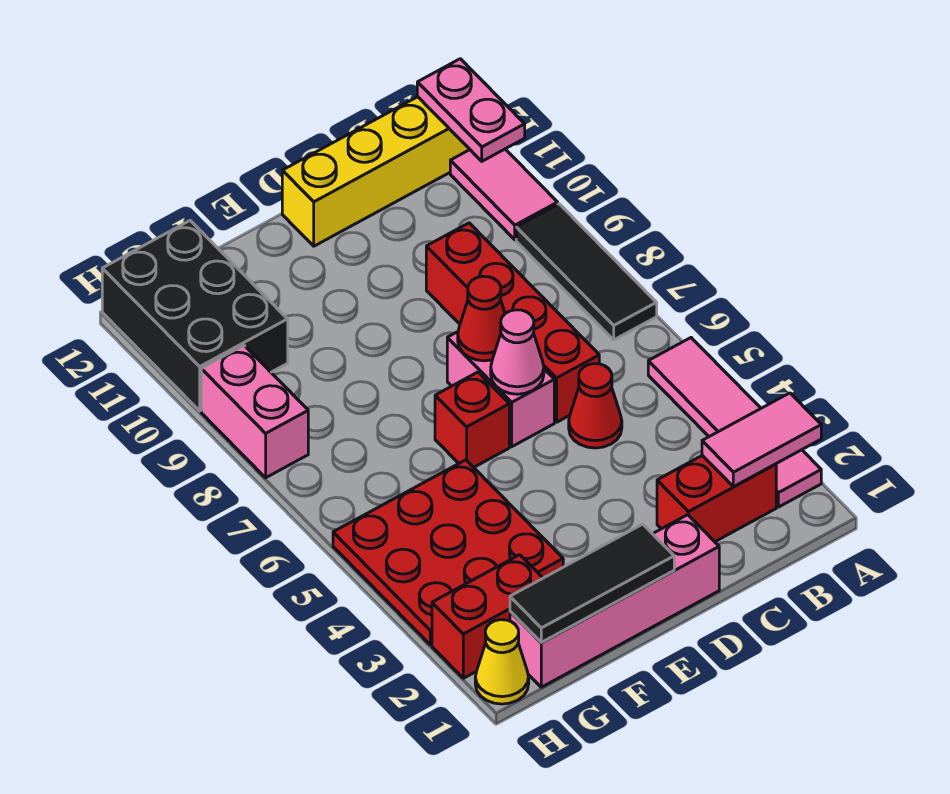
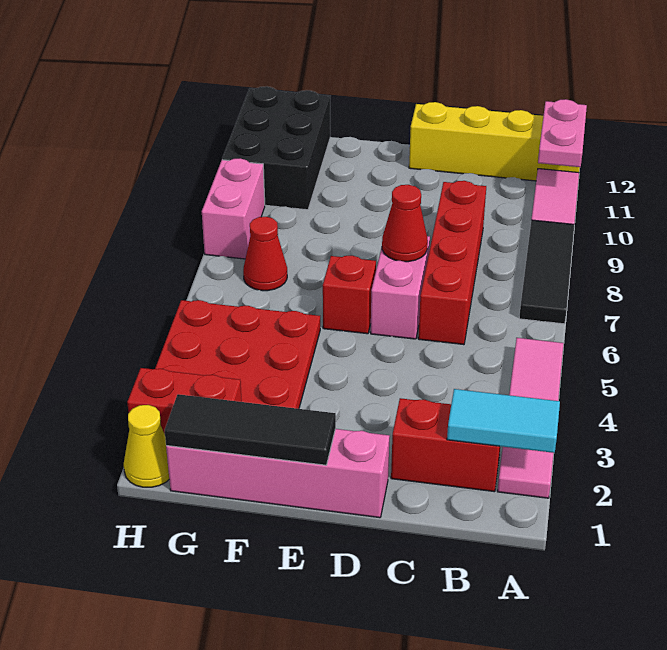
pink tile A2:B2 level 2 -> cyan tile A2:B2 level 2
red cone C5 level 1 -> red cone G7 level 1
pink cone D6 level 2 -> none

